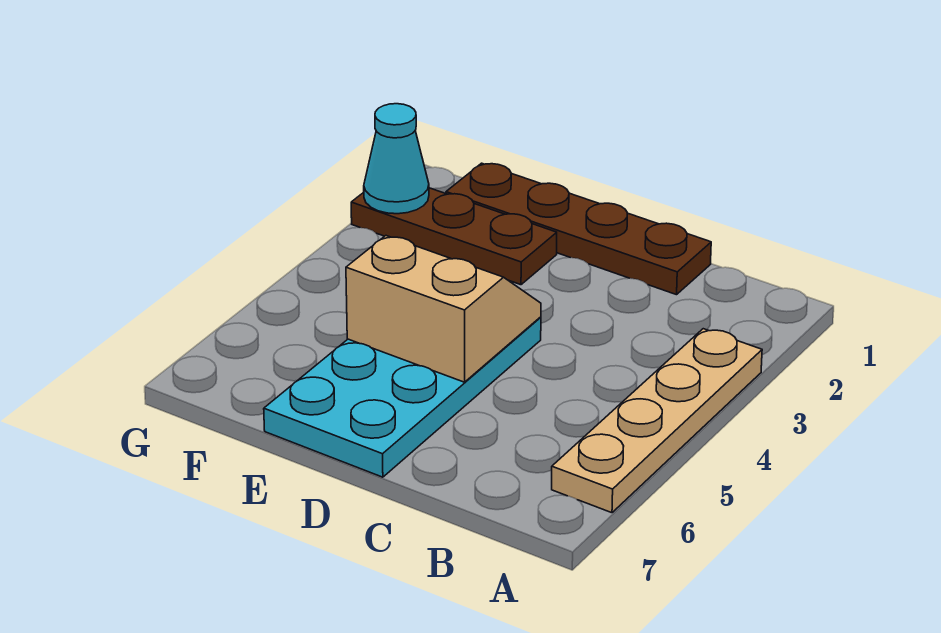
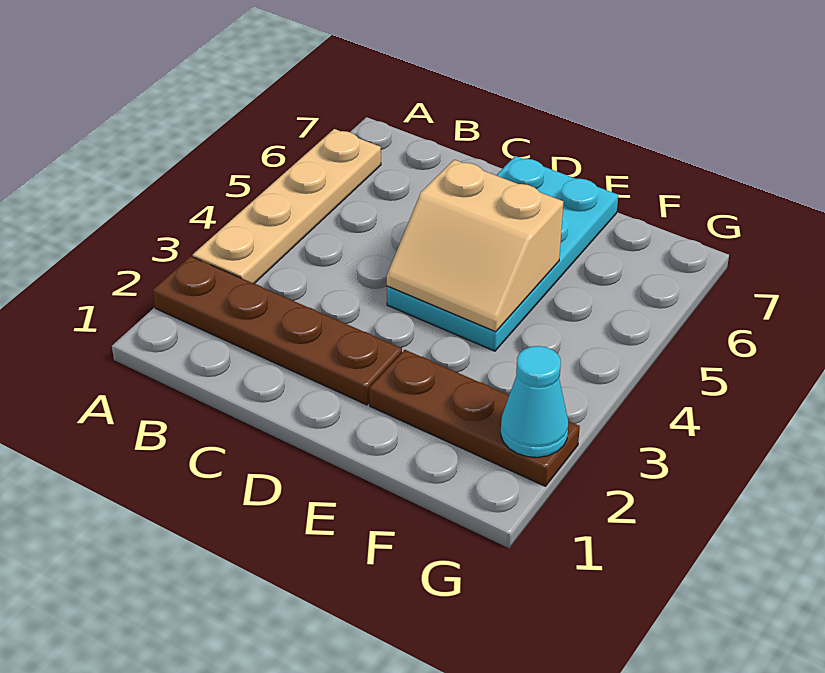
brown plate C1:F1 level 1 -> brown plate A2:D2 level 1

